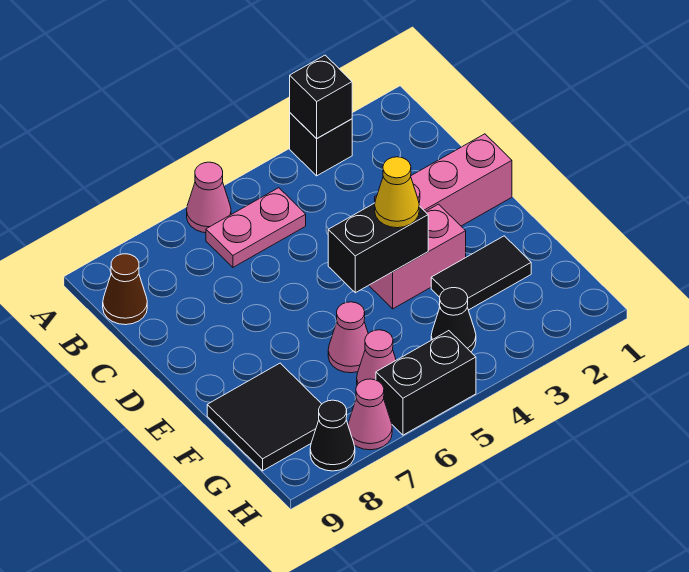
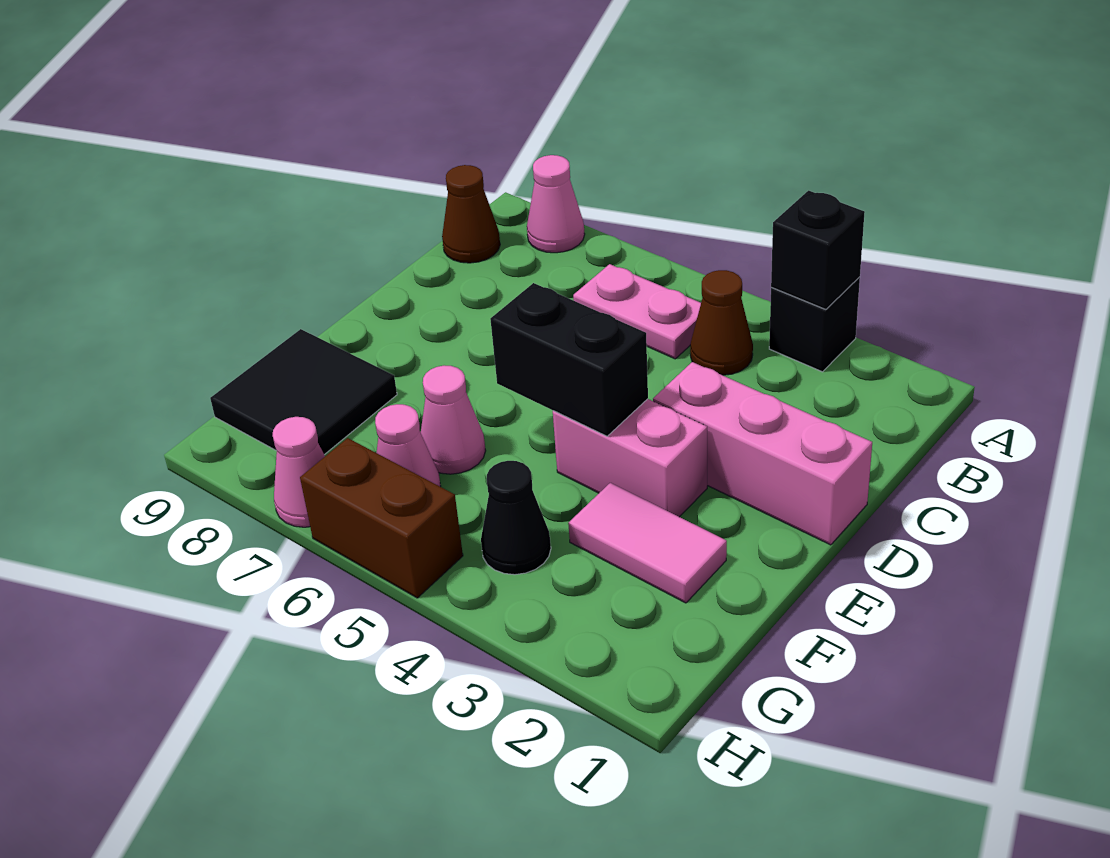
pink cone A6 level 1 -> pink cone A8 level 1
none -> brown cone B4 level 1
yellow cone E4 level 3 -> none
black tile F2:F3 level 1 -> pink tile F2:F3 level 1
black brick H5:H6 level 1 -> brown brick H5:H6 level 1
black cone H8 level 1 -> none

